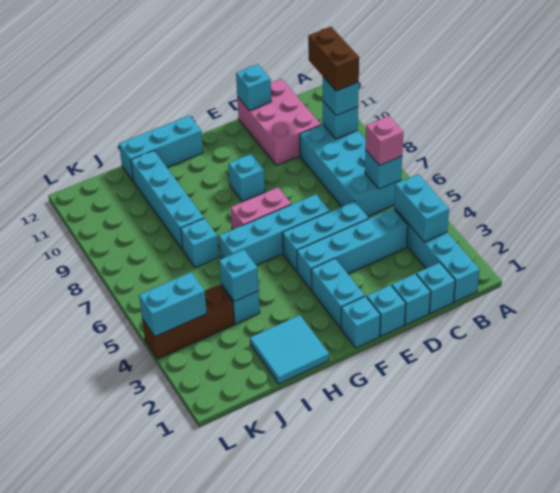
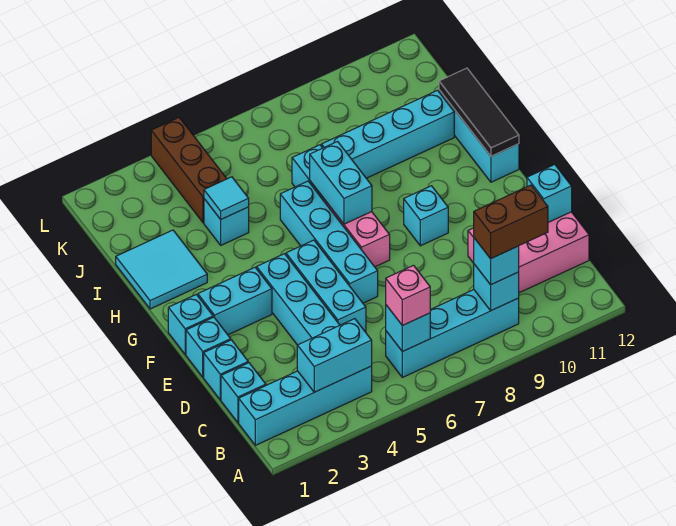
cyan brick B6:C9 level 1 -> cyan brick B6:B9 level 1
none -> black tile G12:I12 level 2
cyan brick I4 level 2 -> cyan tile I4 level 2
cyan brick K4:L4 level 2 -> cyan brick G7:H7 level 2

